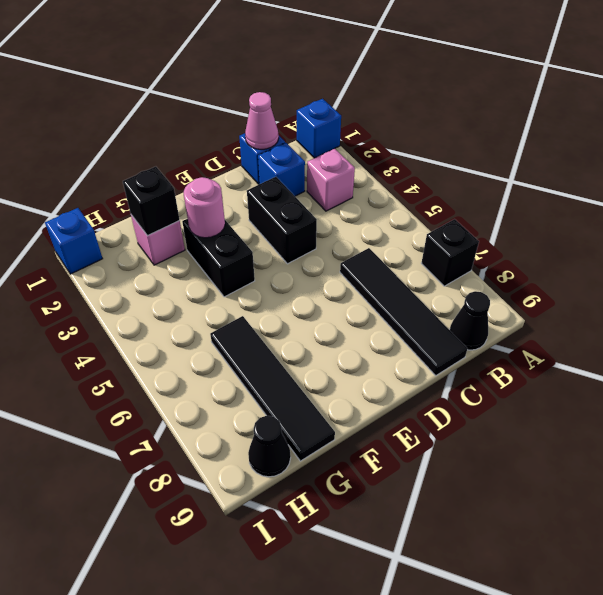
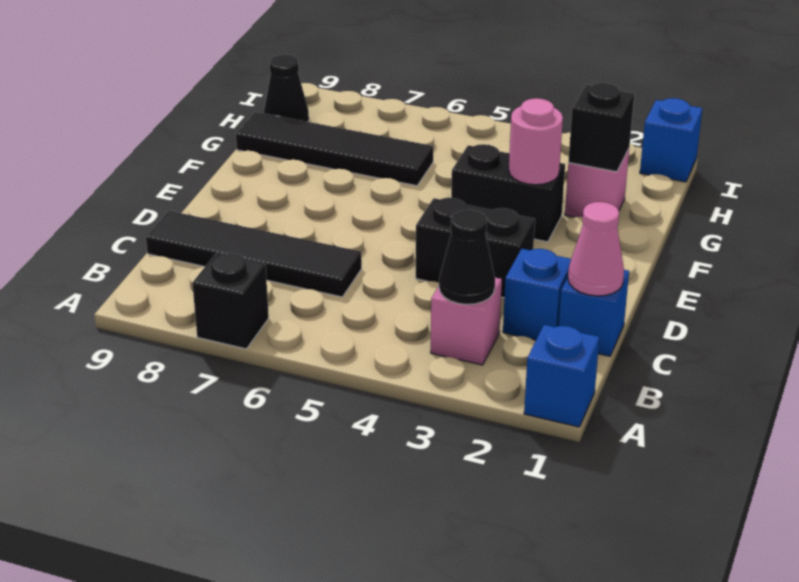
black cone B9 level 1 -> black cone B3 level 2

